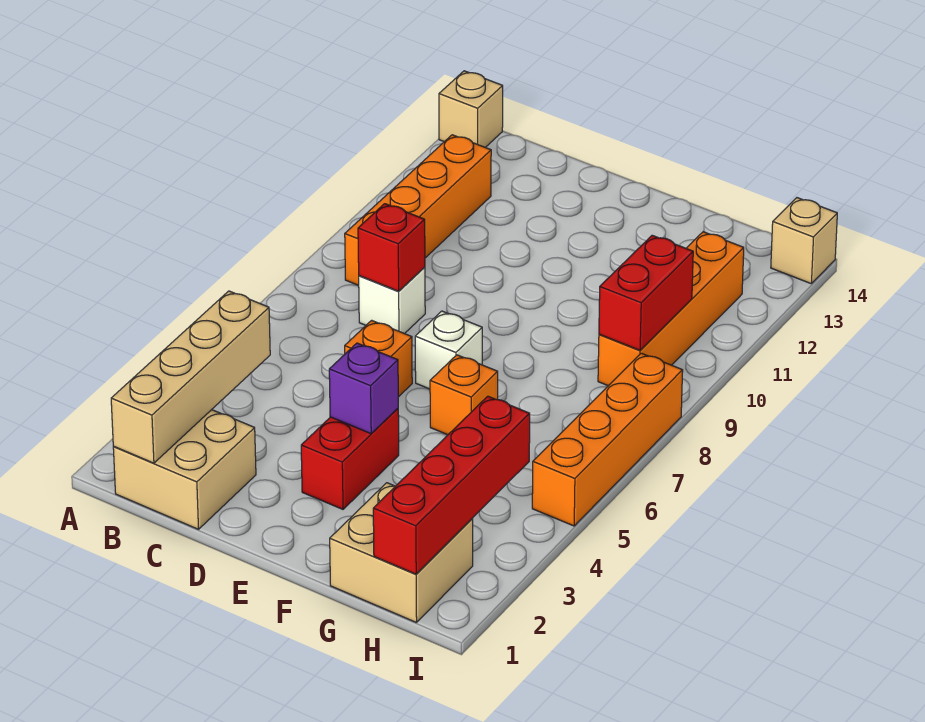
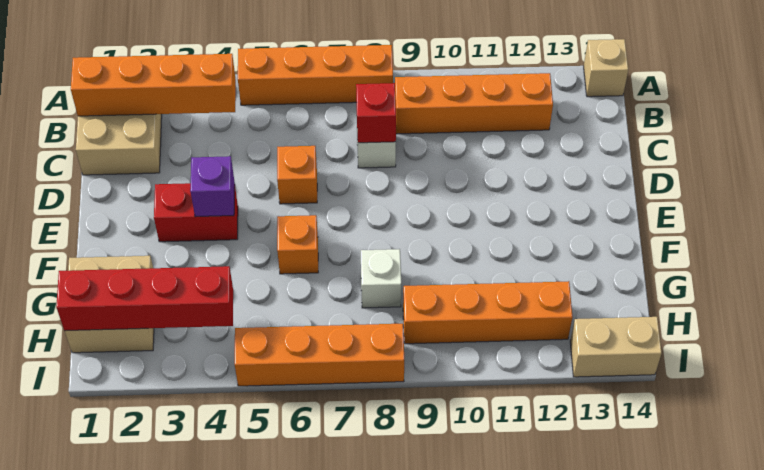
none -> orange brick A5:A8 level 1
tan brick B1:B4 level 2 -> orange brick B1:B4 level 2
white brick E7 level 1 -> white brick G8 level 1
red brick H9:H10 level 2 -> none
tan brick I14 level 1 -> tan brick I13:I14 level 1

